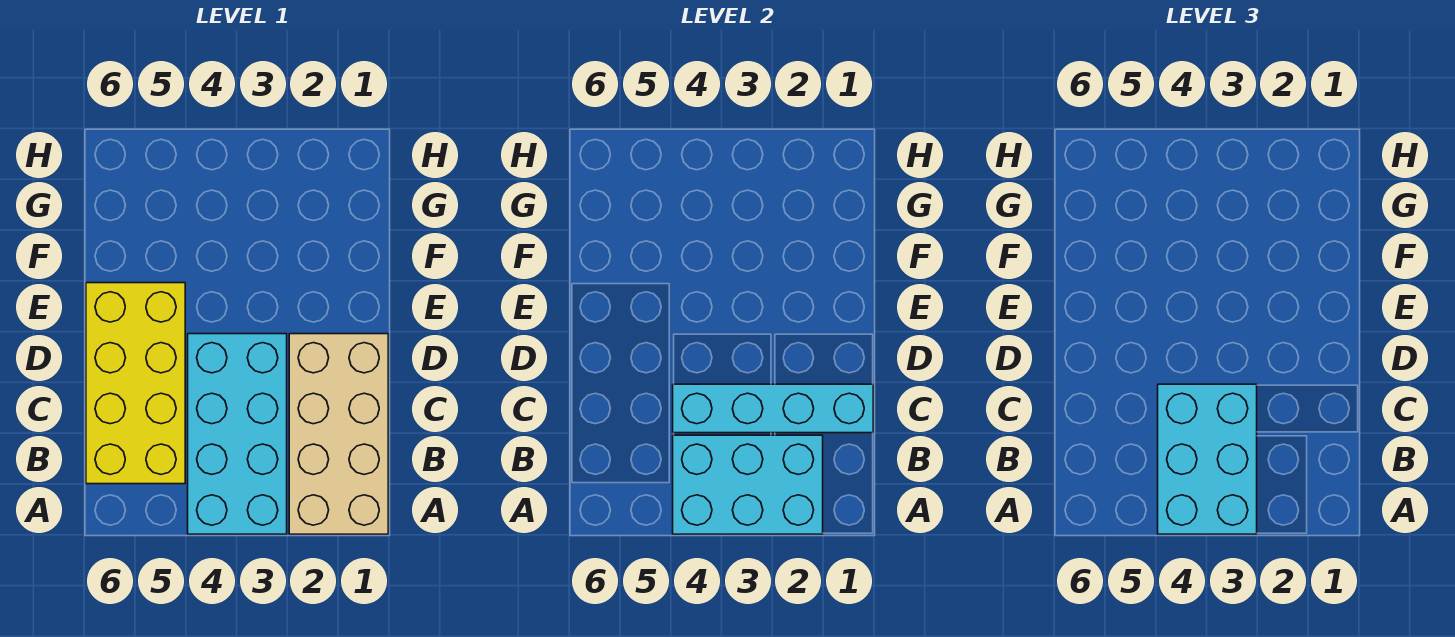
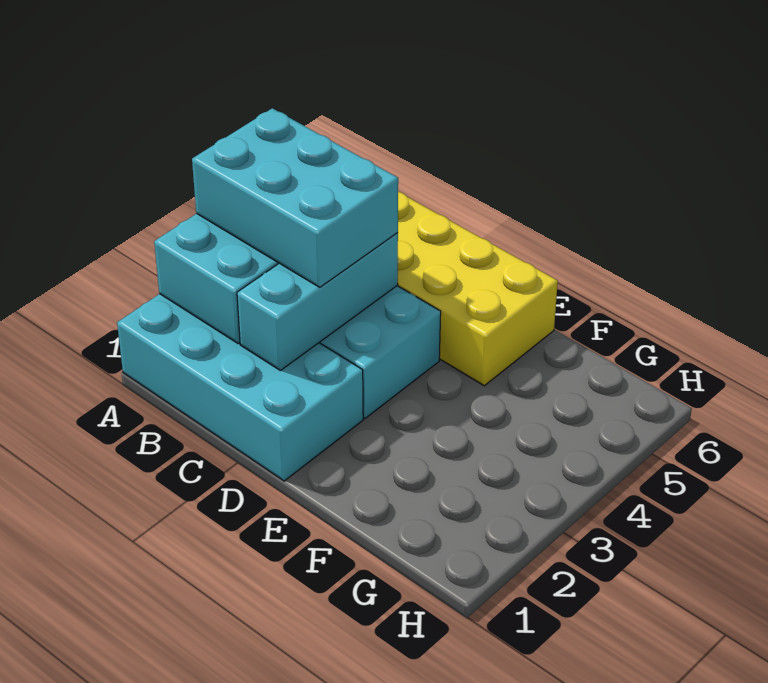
tan brick A1:D2 level 1 -> cyan brick A1:D2 level 1
cyan brick C1:C4 level 2 -> cyan brick C2:C4 level 2

